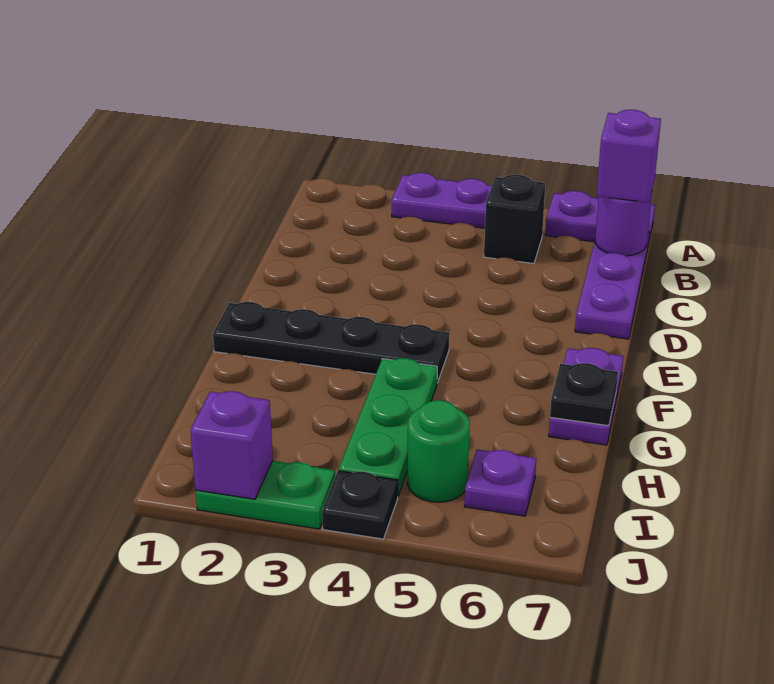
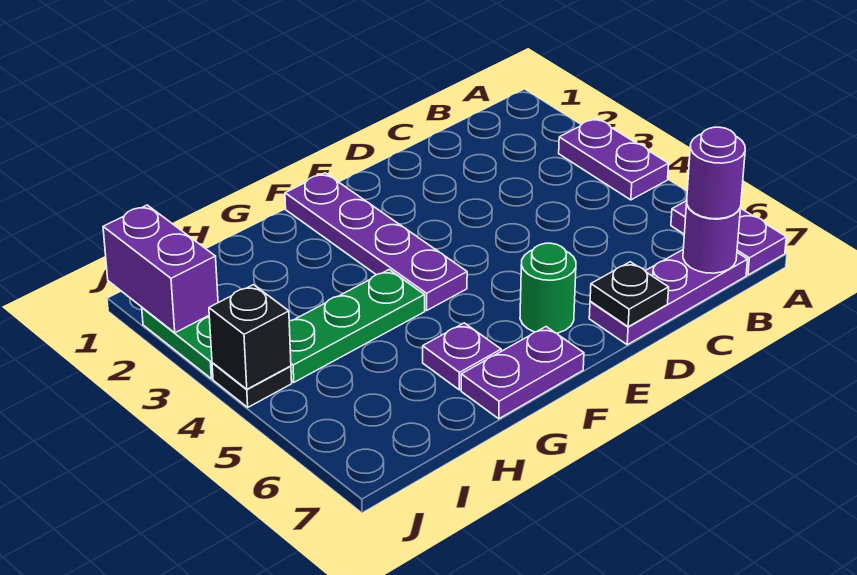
black brick B5 level 1 -> black brick J4 level 2
purple brick B7 level 3 -> purple round brick B7 level 3
black plate F1:F4 level 1 -> purple plate F1:F4 level 1
black plate G7 level 2 -> black plate D7 level 2
green round brick I5 level 1 -> green round brick E6 level 1
purple plate I6 level 1 -> purple plate G6 level 1
purple brick J2 level 2 -> purple brick J1:J2 level 2

